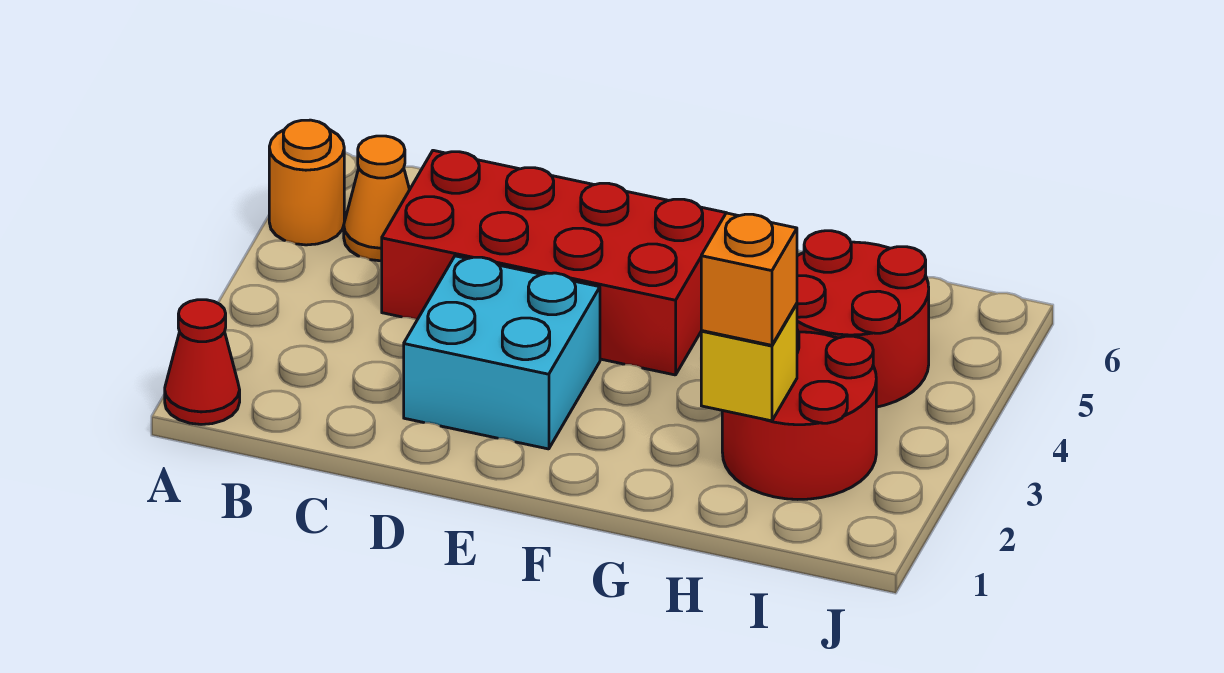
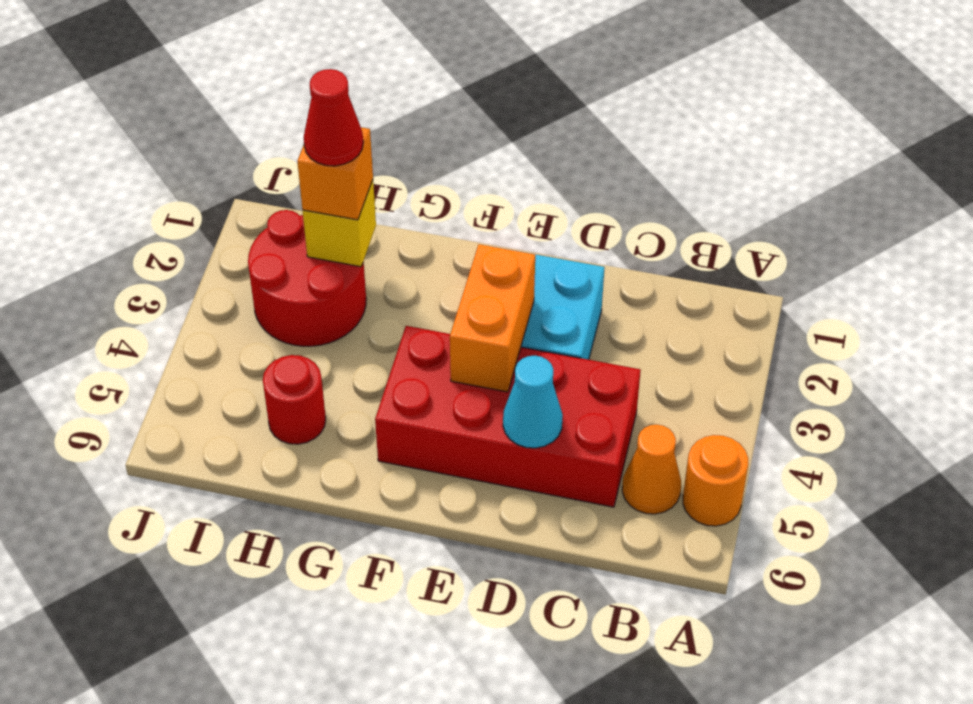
red cone A1 level 1 -> red cone H2 level 4
none -> cyan cone D5 level 2
none -> orange brick E3:E4 level 2
red round brick H4:I5 level 1 -> red round brick H5 level 1

